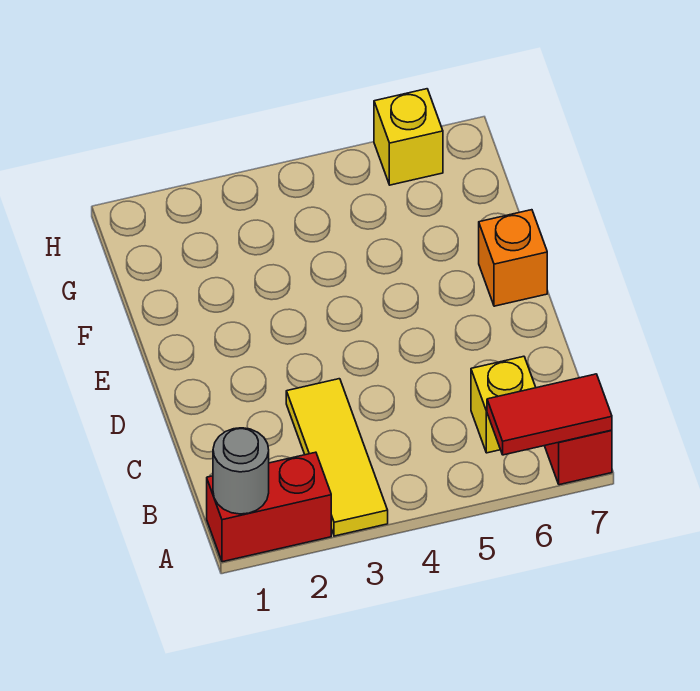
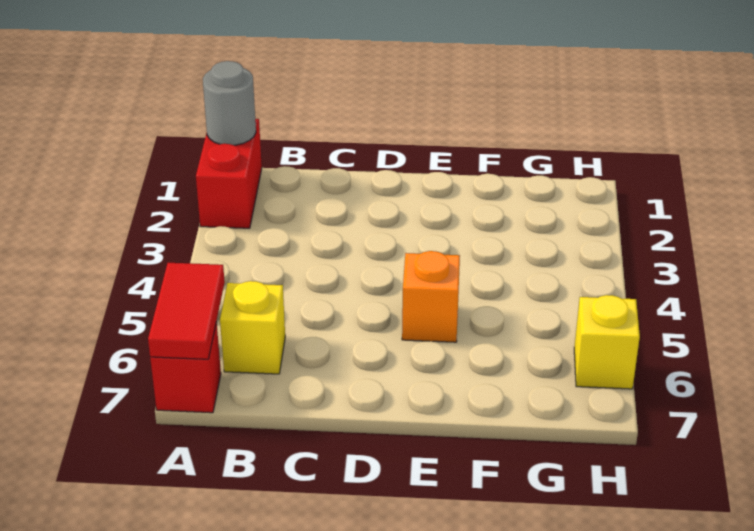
yellow tile A3:C3 level 1 -> none
orange brick E7 level 1 -> orange brick E5 level 1

